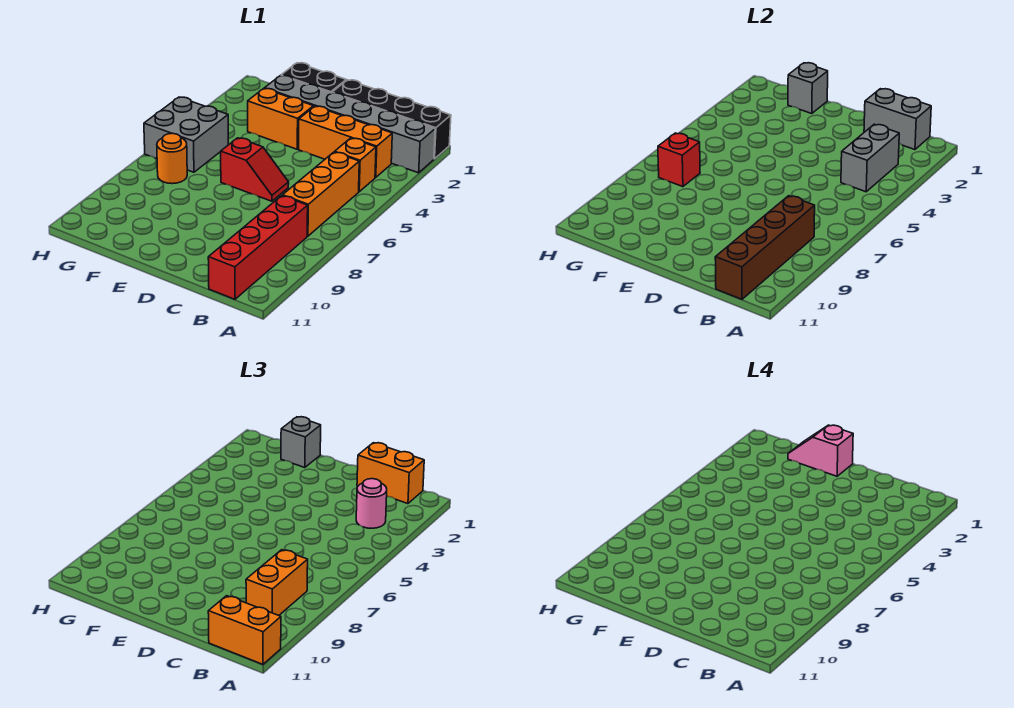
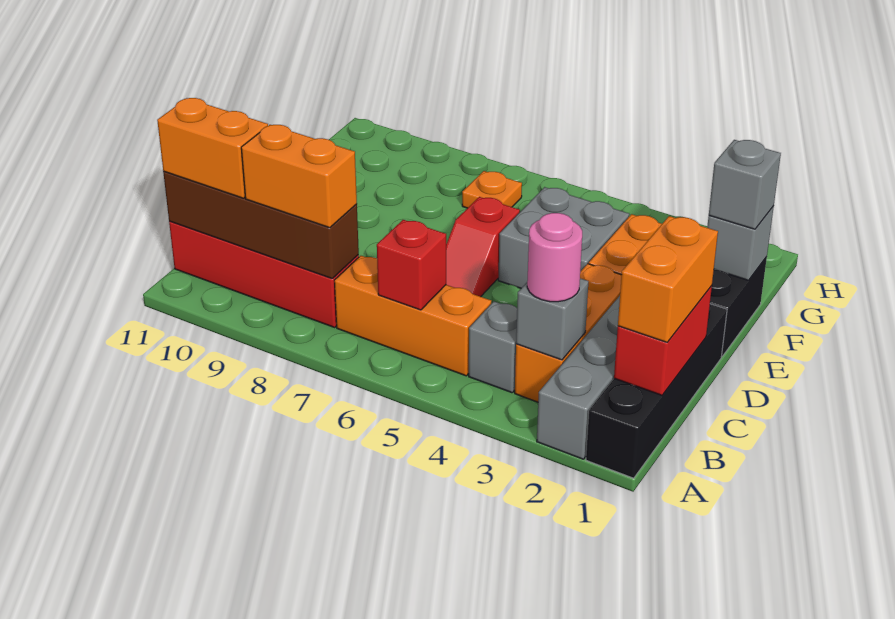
orange brick A11:B11 level 3 -> orange brick B10:B11 level 3
grey brick B1:C1 level 2 -> red brick B1:C1 level 2
grey brick B3:B4 level 2 -> grey brick B3 level 2
orange brick B4 level 1 -> grey brick B4 level 1
pink slope E1:F1 level 4 top E -> none
grey brick G5:H6 level 1 -> grey brick E4:F5 level 1
orange round brick G7 level 1 -> orange plate G7 level 1
red brick G7 level 2 -> red brick B6 level 2

